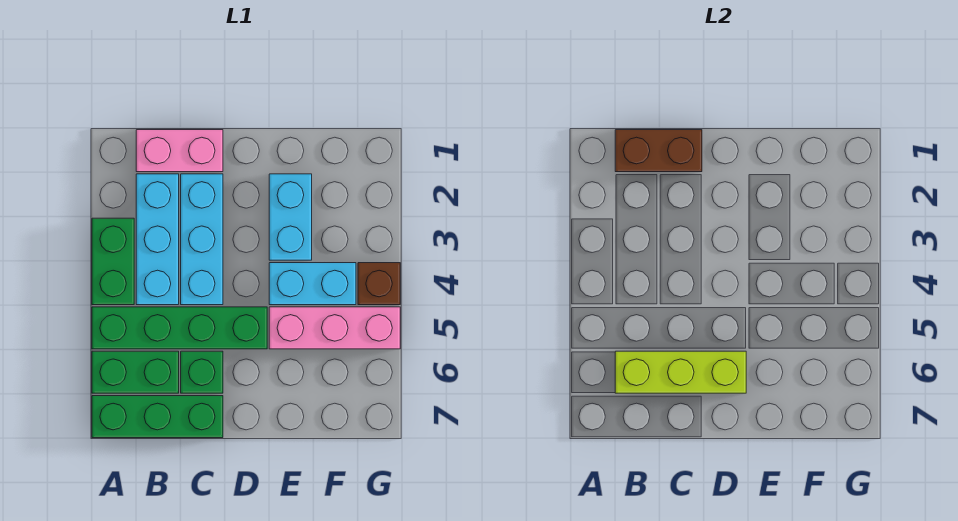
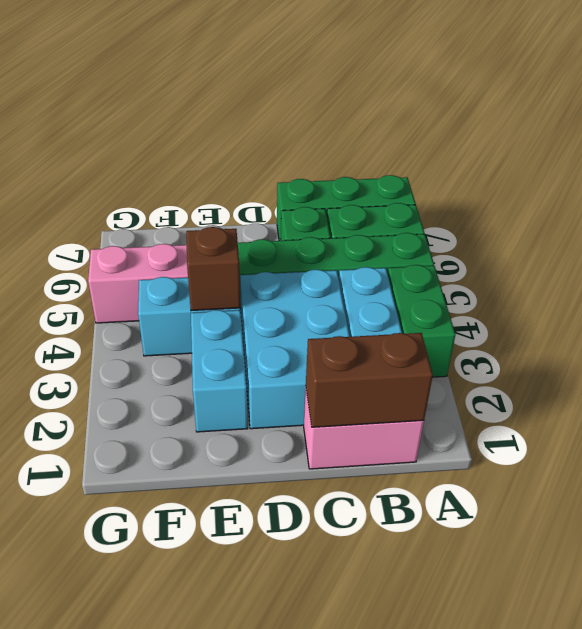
lime brick B6:D6 level 2 -> none
cyan brick C2:C4 level 1 -> cyan brick C2:D4 level 1
brown brick G4 level 1 -> brown brick E4 level 2

